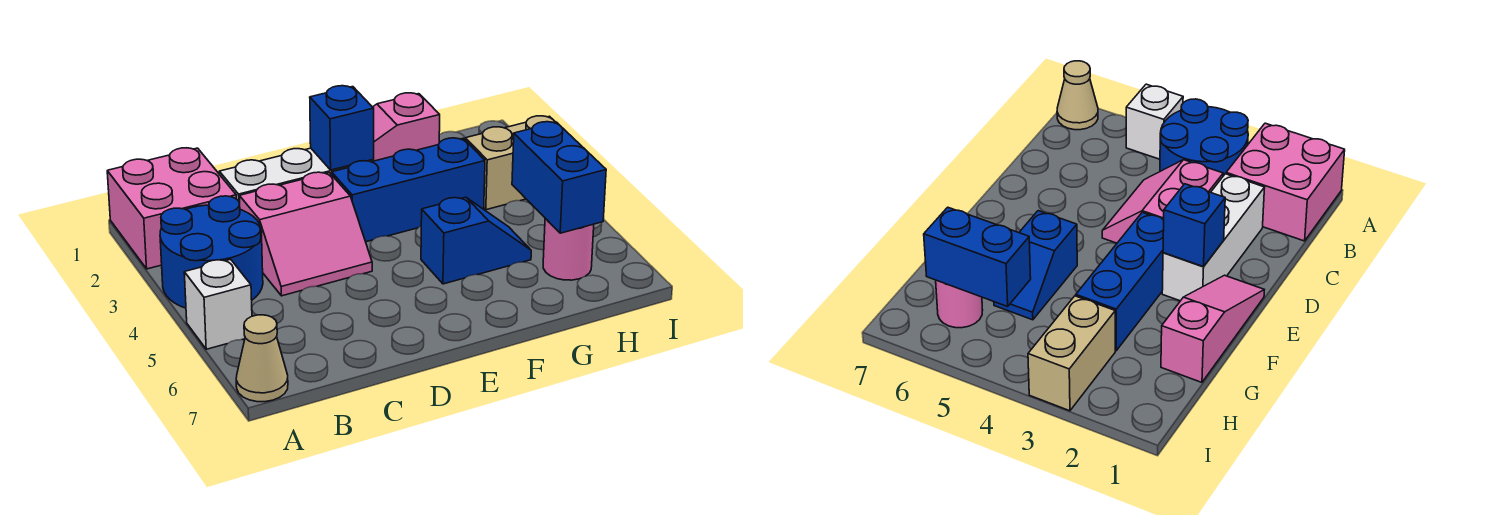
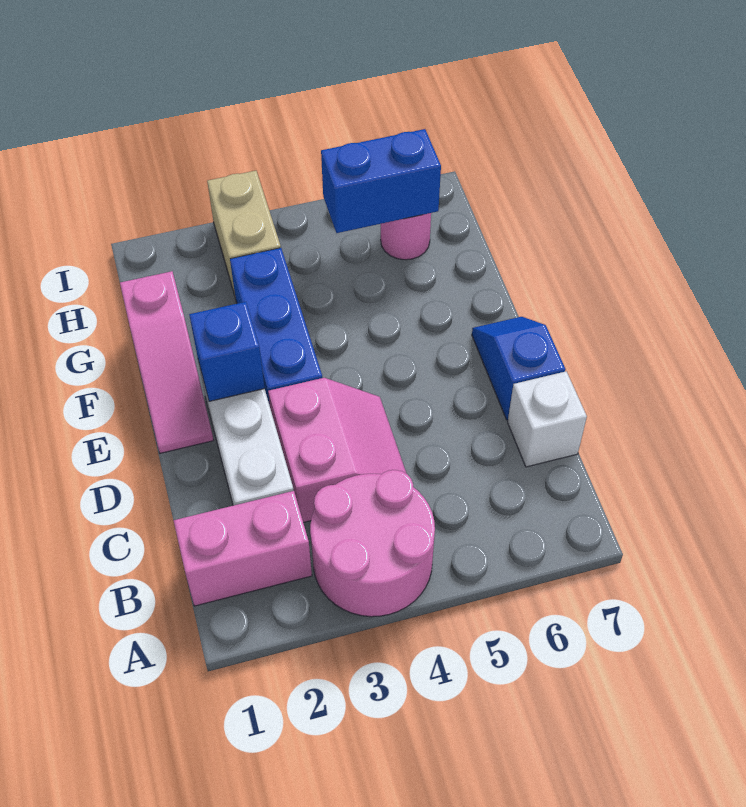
pink brick A1:B2 level 1 -> pink brick B1:B2 level 1
blue round brick A3:B4 level 1 -> pink round brick A3:B4 level 1
white brick A5 level 1 -> white brick C7 level 1
tan cone A7 level 1 -> none
blue slope F5:G5 level 1 top F -> blue slope D7:E7 level 1 top D

